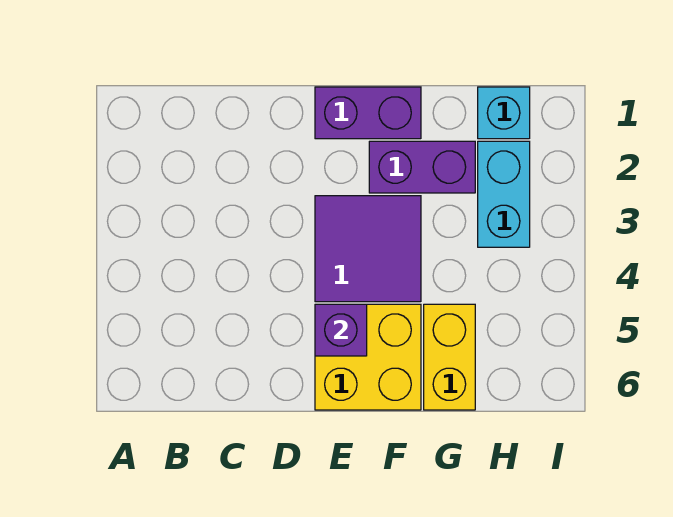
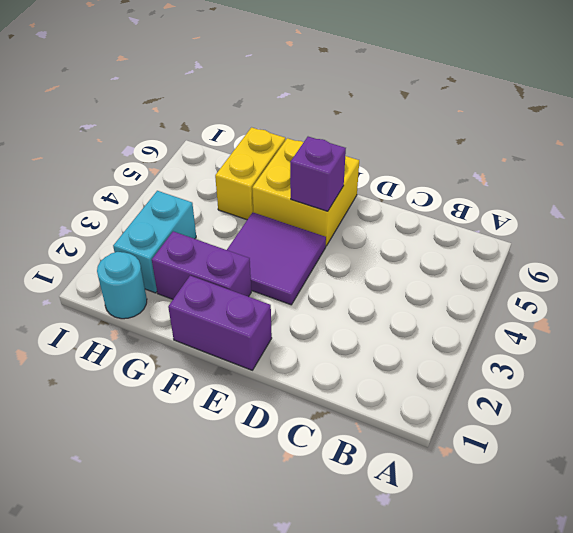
cyan brick H1 level 1 -> cyan round brick H1 level 1

